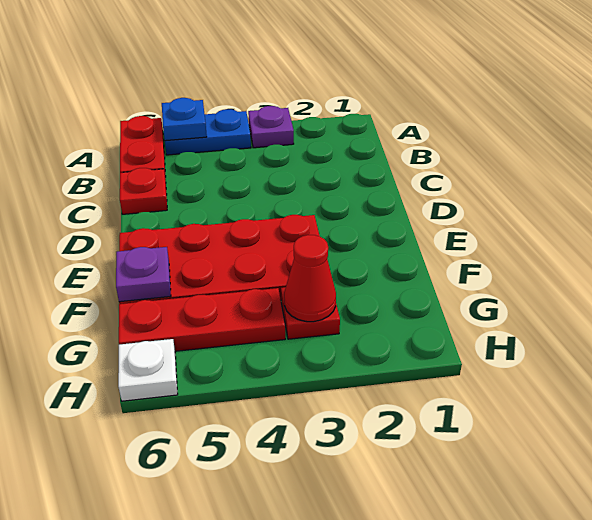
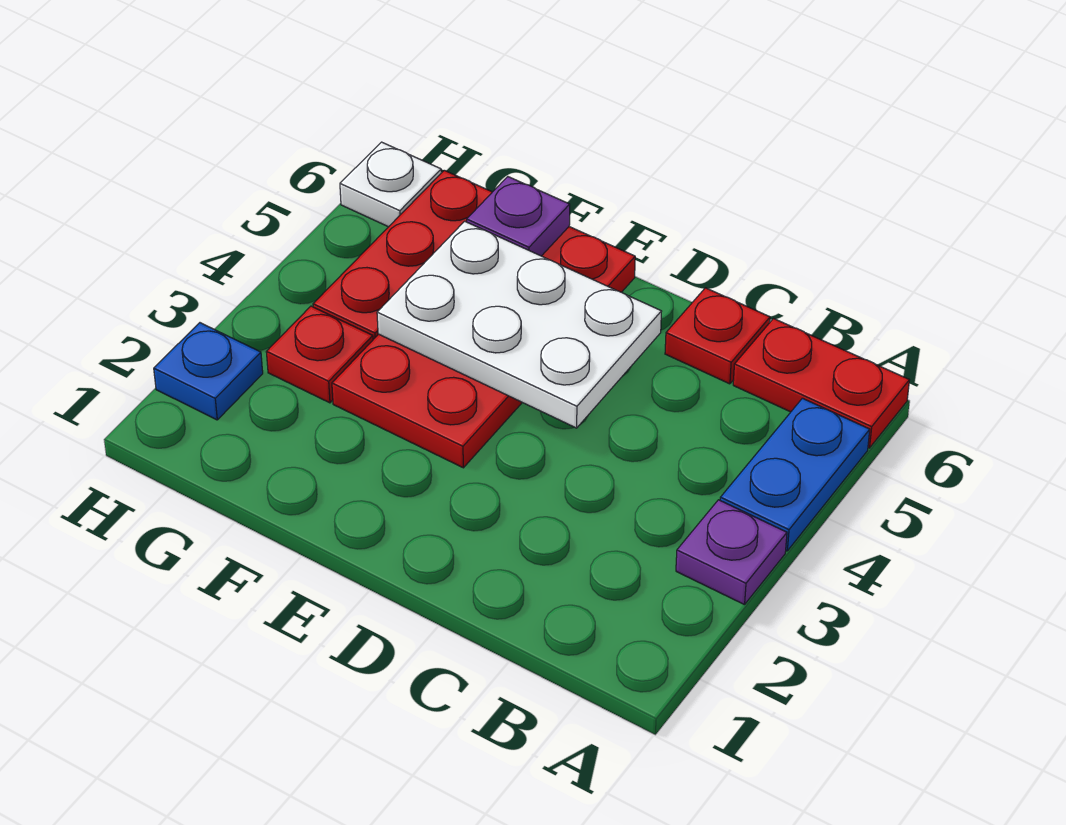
blue plate A5 level 2 -> blue plate H2 level 1
none -> white plate D4:F5 level 2
red cone G3 level 2 -> none

